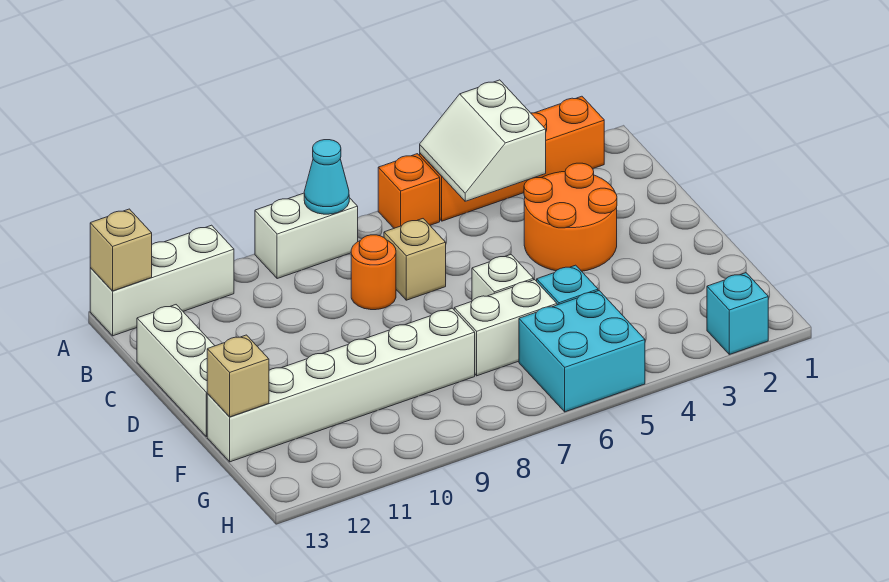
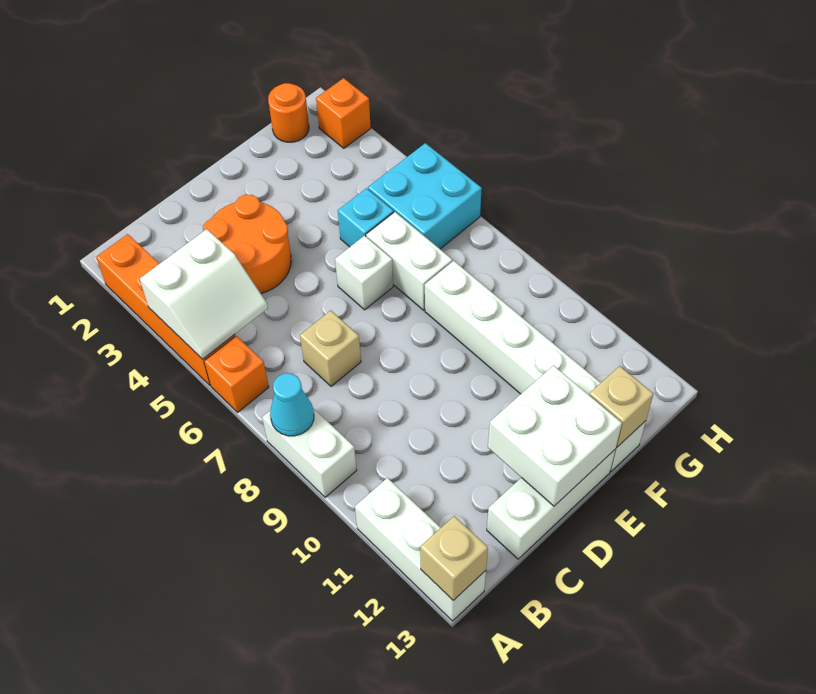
orange round brick C8 level 1 -> orange round brick G1 level 1
none -> white brick D12:E13 level 2
cyan brick H2 level 1 -> orange brick H2 level 1

